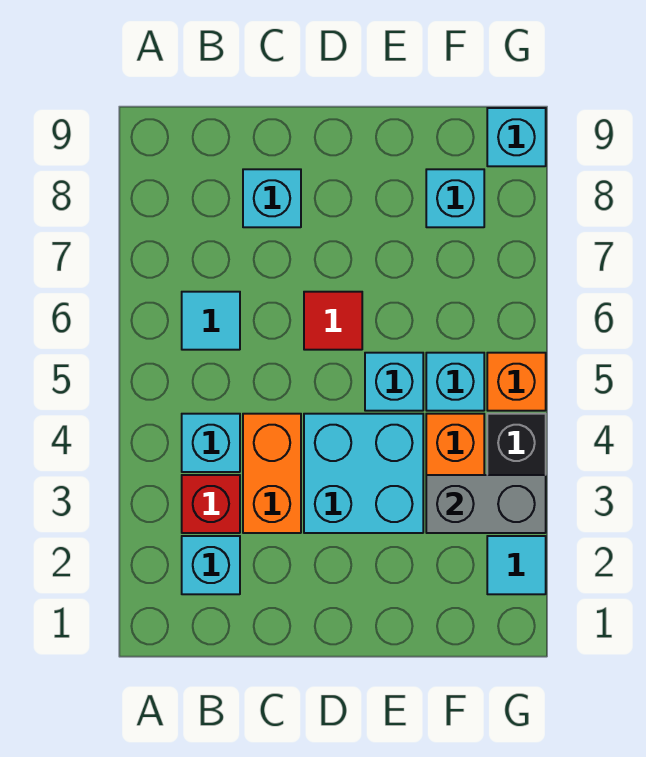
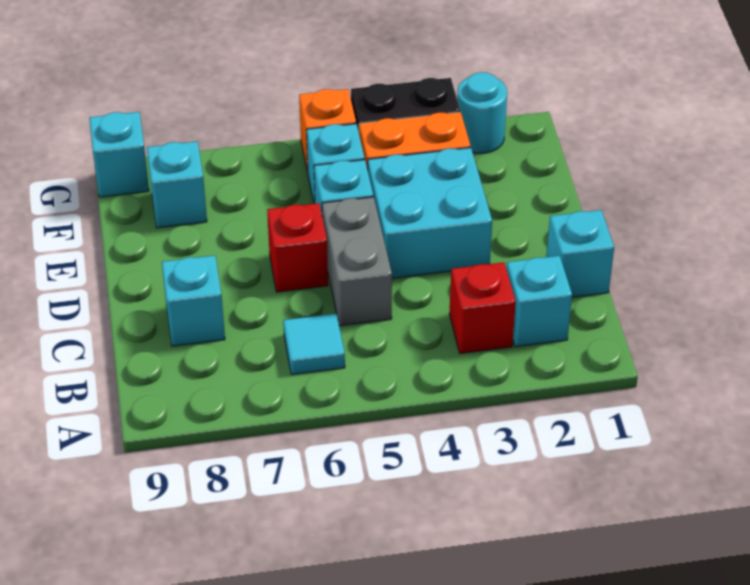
cyan brick B4 level 1 -> cyan brick C1 level 1
orange brick C3:C4 level 1 -> none
red tile D6 level 1 -> red brick D6 level 1
grey brick F3:G3 level 2 -> grey brick C5:D5 level 1
cyan tile G2 level 1 -> cyan round brick G2 level 1

